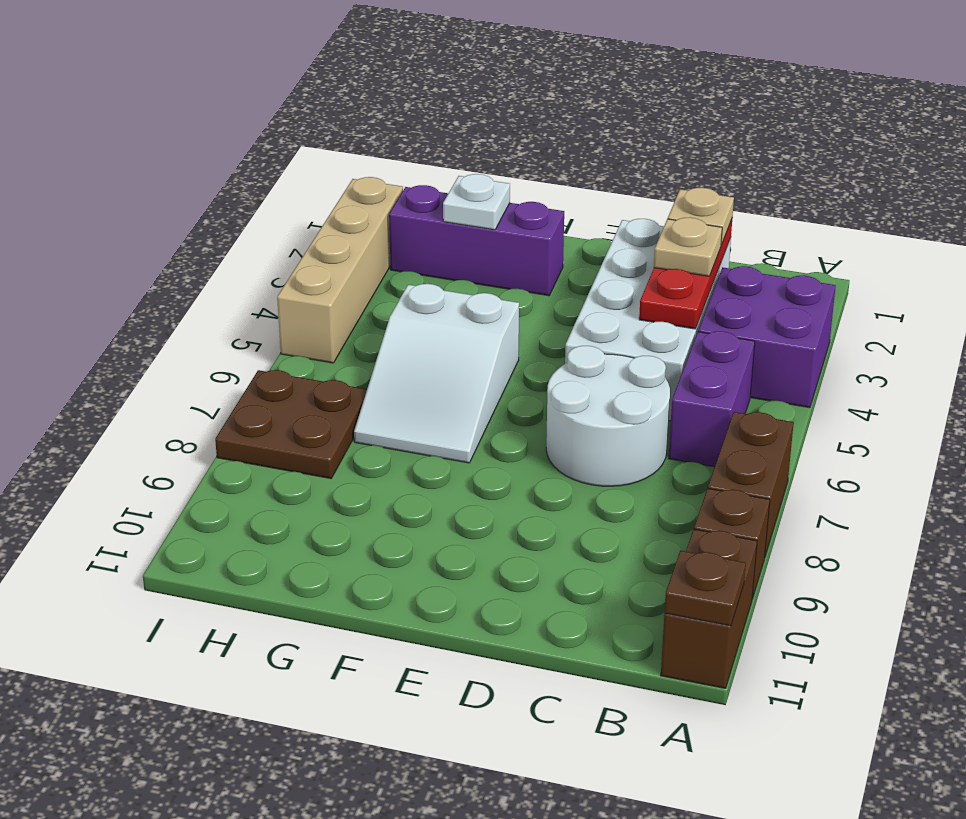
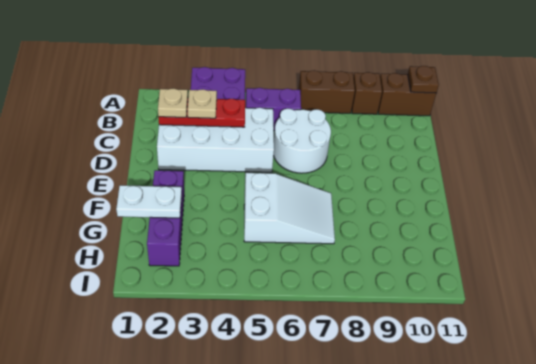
white plate G2 level 2 -> white plate G1:G2 level 2
brown plate H7:I8 level 1 -> none
tan brick I2:I5 level 1 -> none

